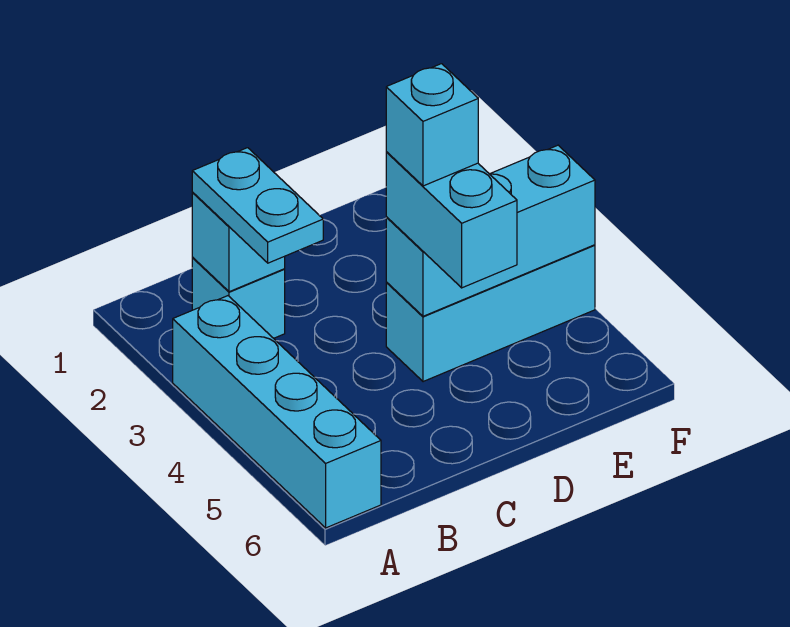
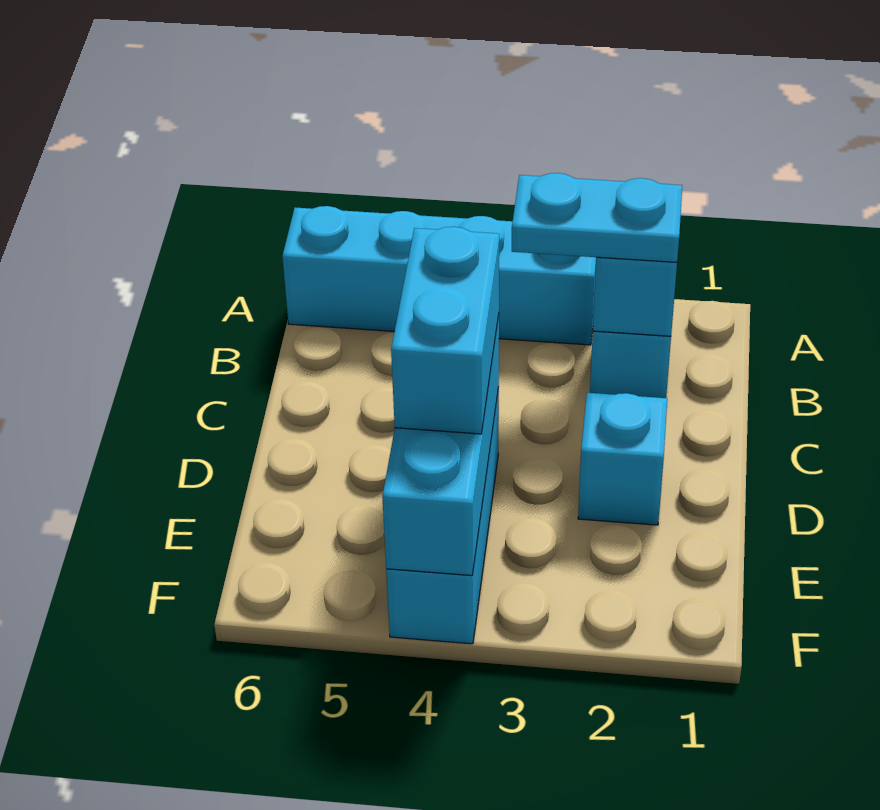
cyan brick D4:D5 level 3 -> cyan brick D4:E4 level 3
cyan brick D4 level 4 -> cyan brick D2 level 1

